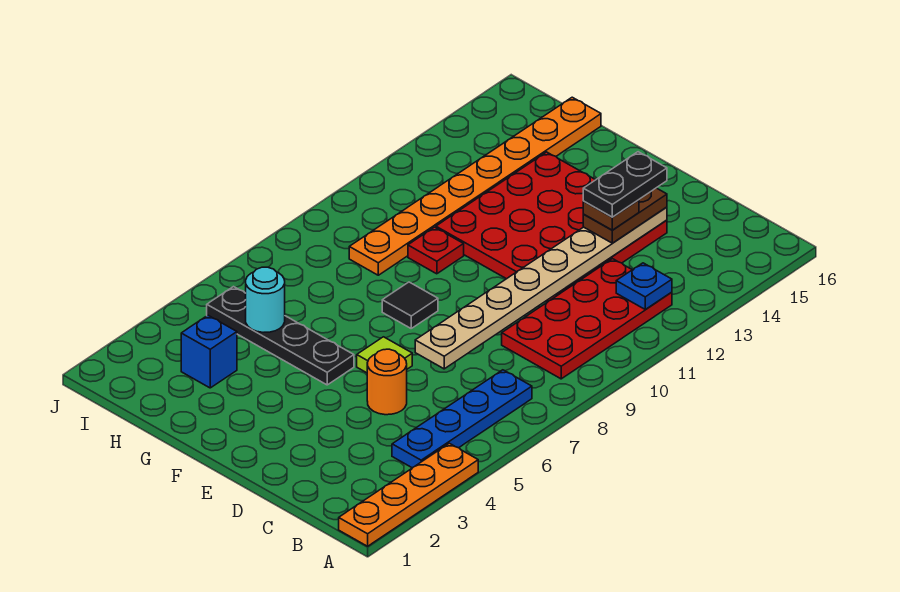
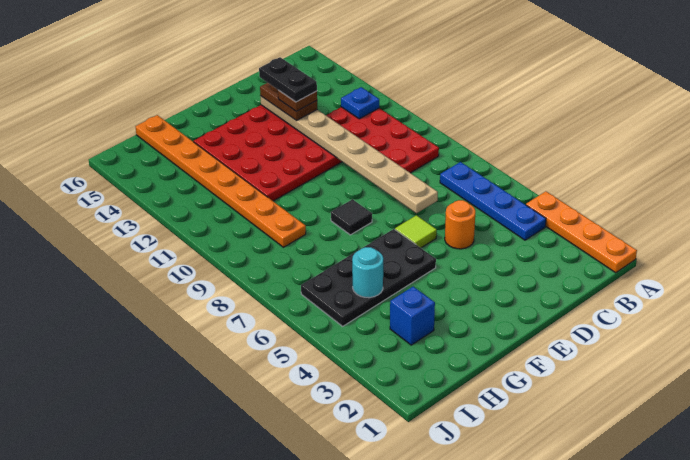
black plate F5:I5 level 1 -> black plate F5:I6 level 1
red plate G10 level 1 -> none

